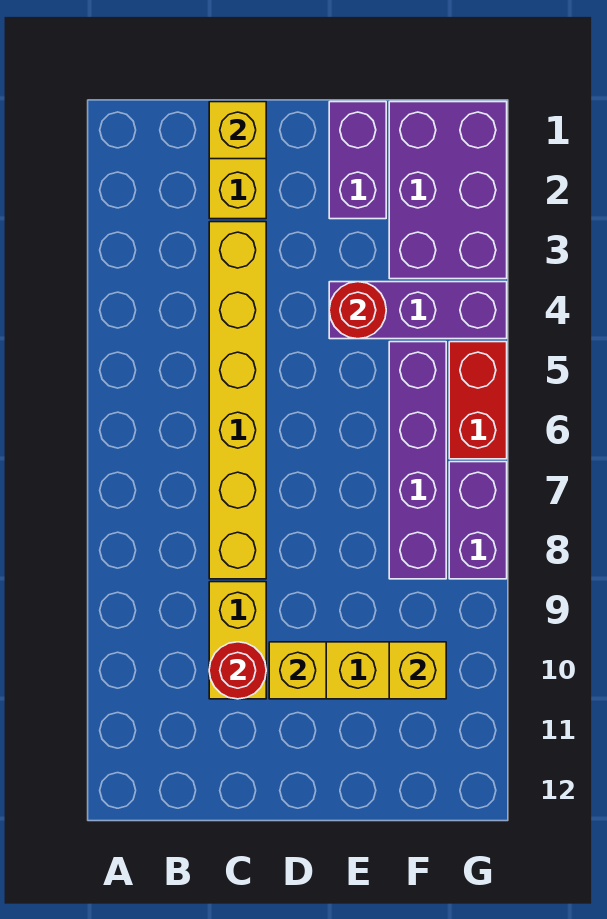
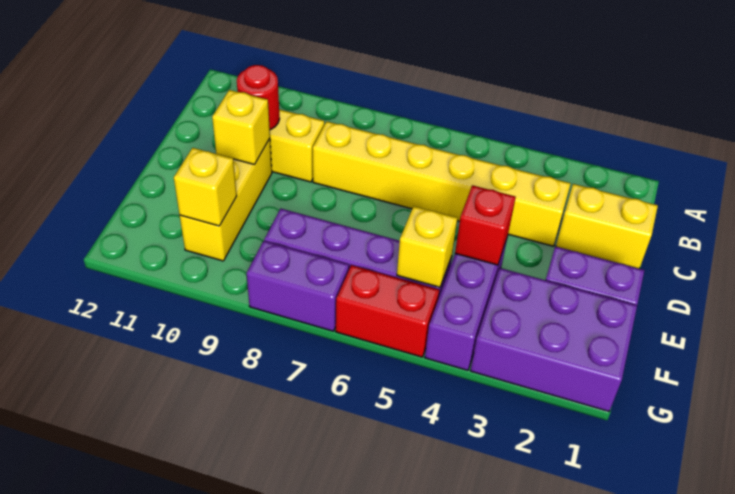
yellow brick C1 level 2 -> yellow brick F5 level 2
red round brick E4 level 2 -> red brick E4 level 2

